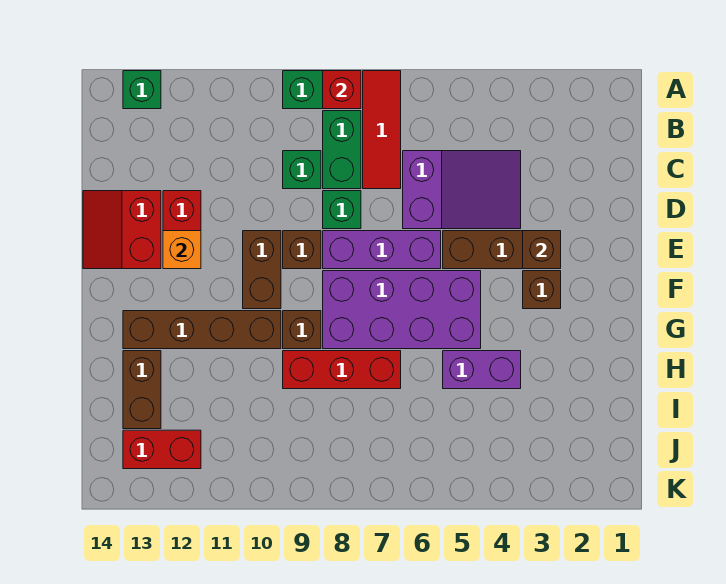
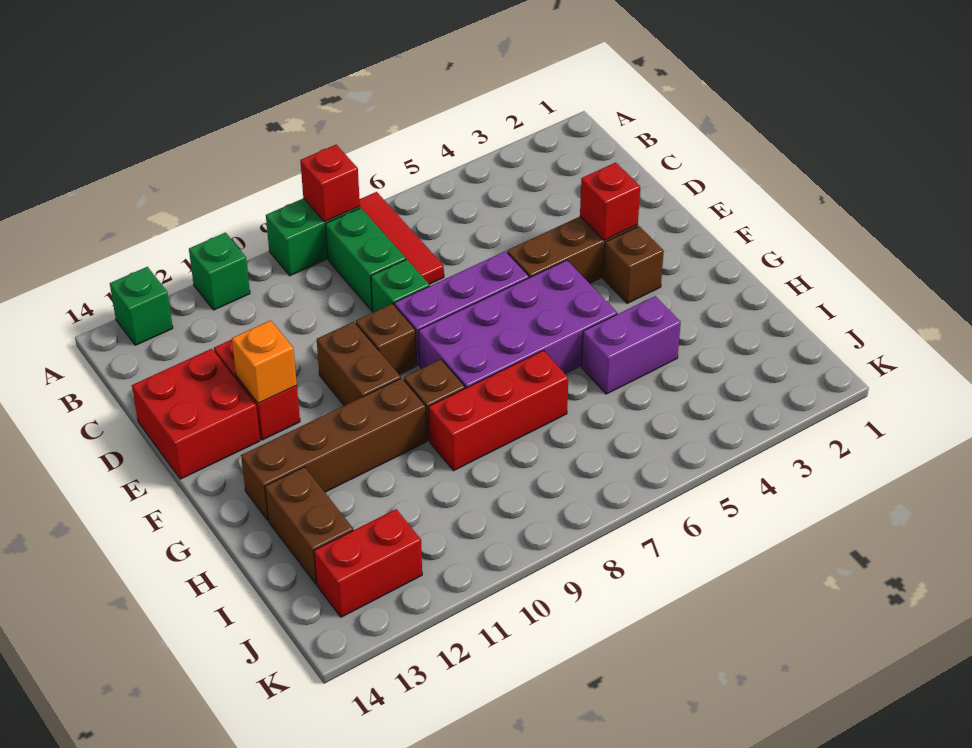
purple slope C4:D6 level 1 top 6 -> none
green brick C9 level 1 -> green brick A11 level 1
red slope D13:E14 level 1 top 13 -> red brick D13:E14 level 1
brown brick E3 level 2 -> red brick E3 level 2

